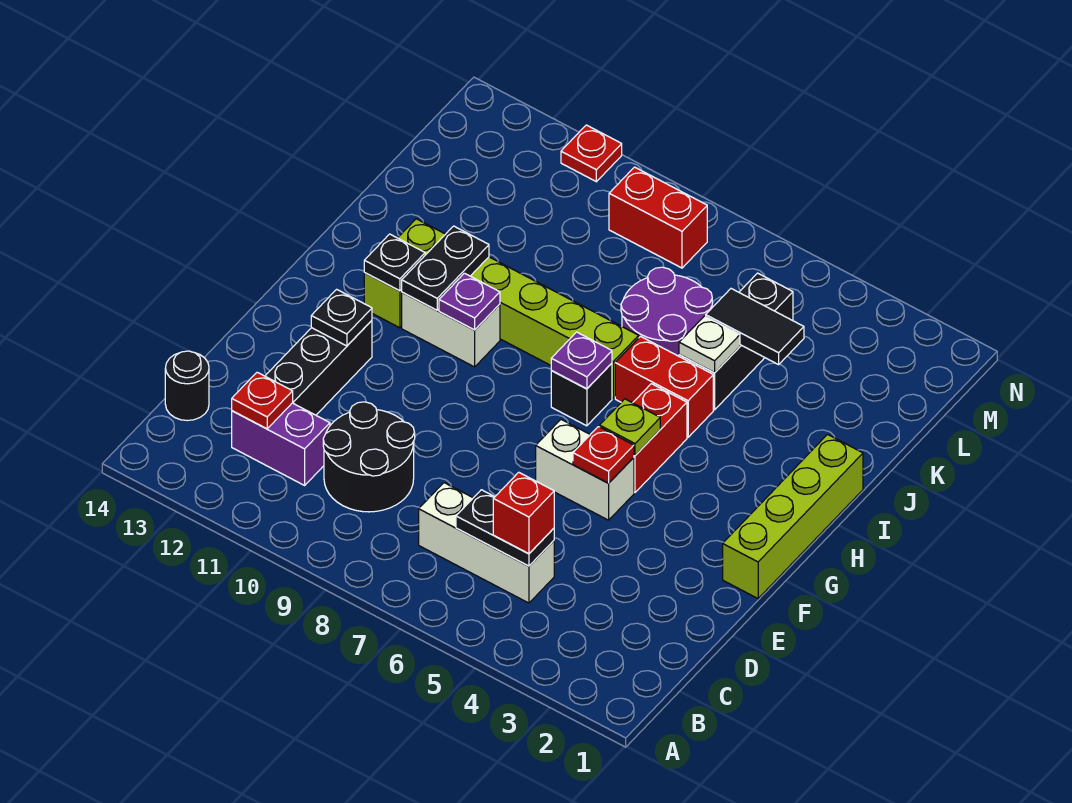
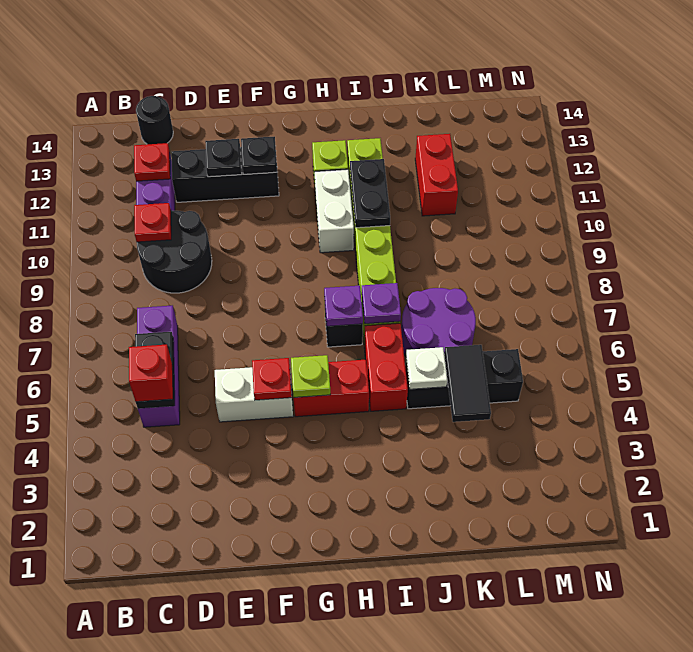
white brick C5:C7 level 1 -> purple brick C5:C7 level 1
lime brick F1:I1 level 1 -> none
white brick F5:F6 level 1 -> white brick E5:F5 level 1
purple plate H10 level 2 -> purple plate I7 level 2
black plate H11:I11 level 2 -> black plate I10:I11 level 2
black plate H12 level 2 -> black plate E12 level 2
red brick M8:M9 level 1 -> red brick K11:K12 level 1
red plate N11 level 1 -> red plate C10 level 2

